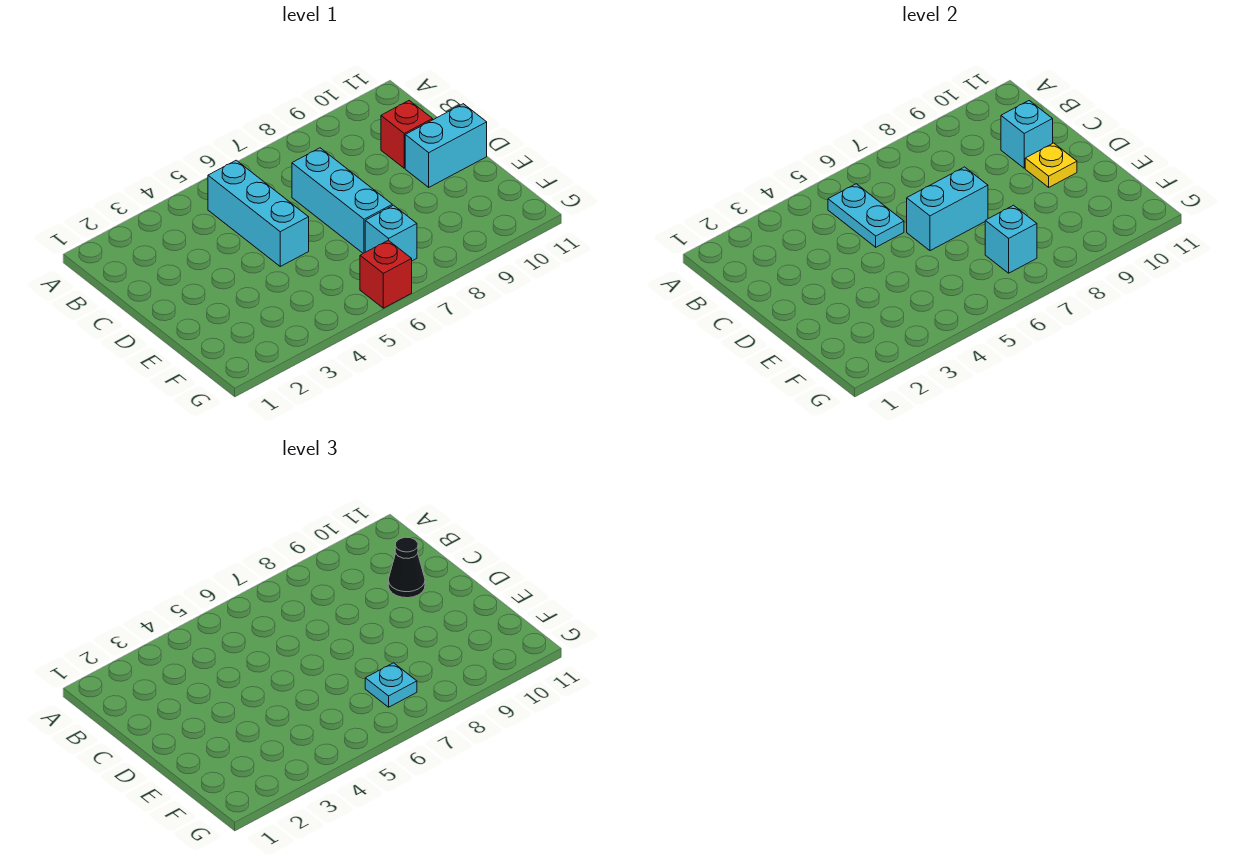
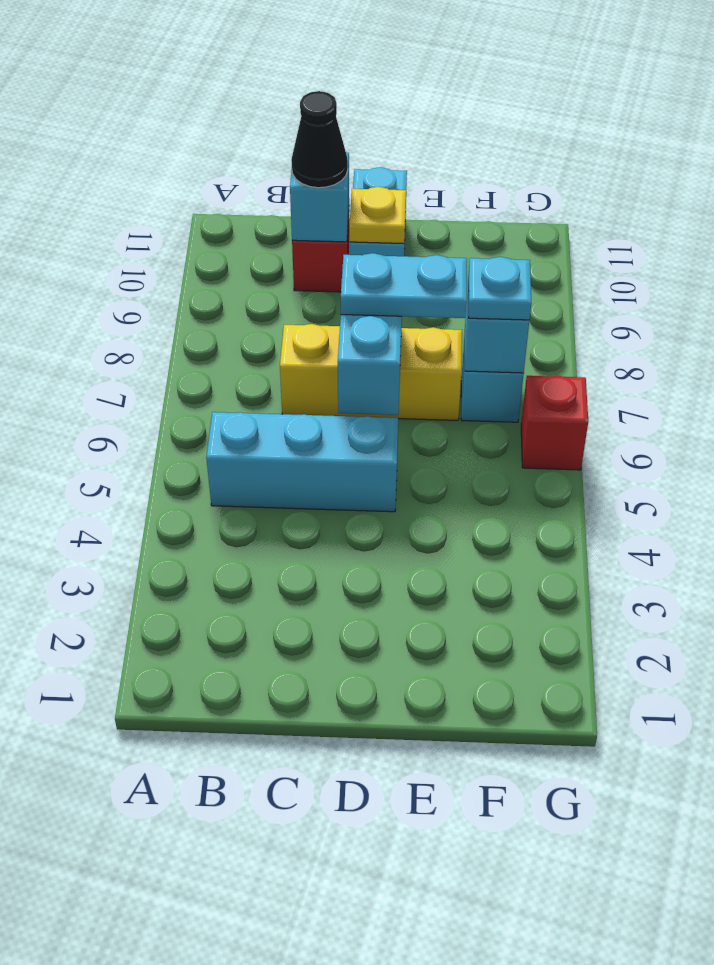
cyan plate B5:C5 level 2 -> cyan plate D7:E7 level 3
cyan brick C7:E7 level 1 -> yellow brick C7:E7 level 1

